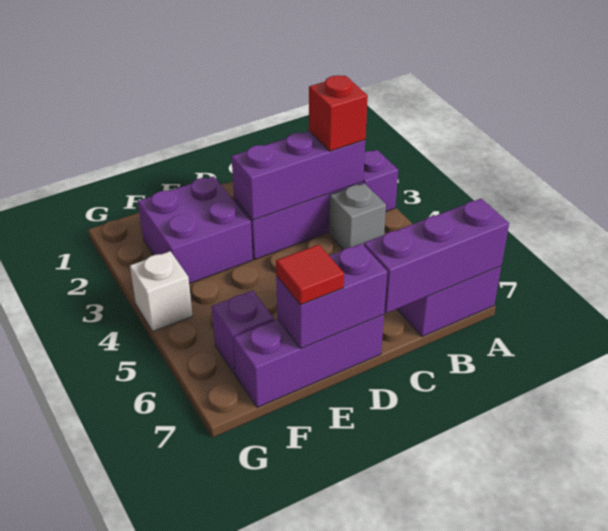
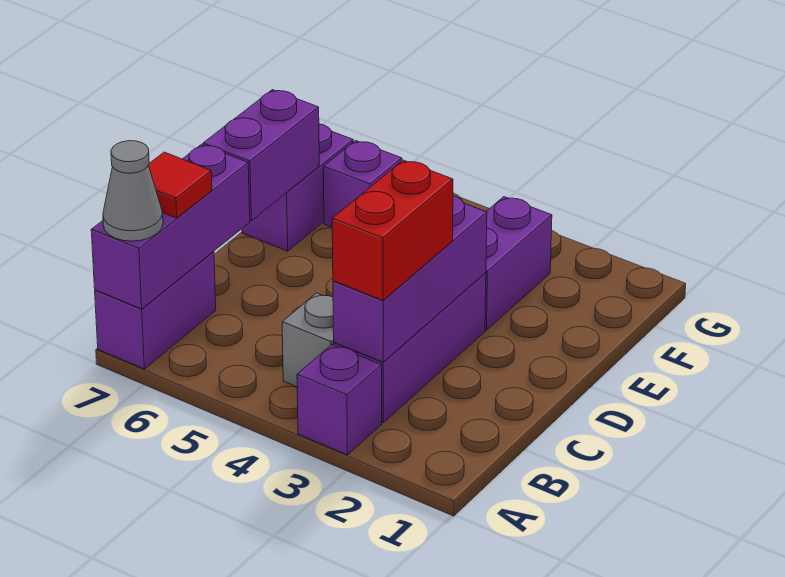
none -> grey cone A7 level 3
red brick B3 level 3 -> red brick B3:C3 level 3
purple brick D7:F7 level 1 -> purple brick E7:F7 level 1
purple brick E2:F3 level 1 -> purple brick E3:F3 level 1
red tile E7 level 3 -> red tile B7 level 3
white brick G4 level 1 -> none

